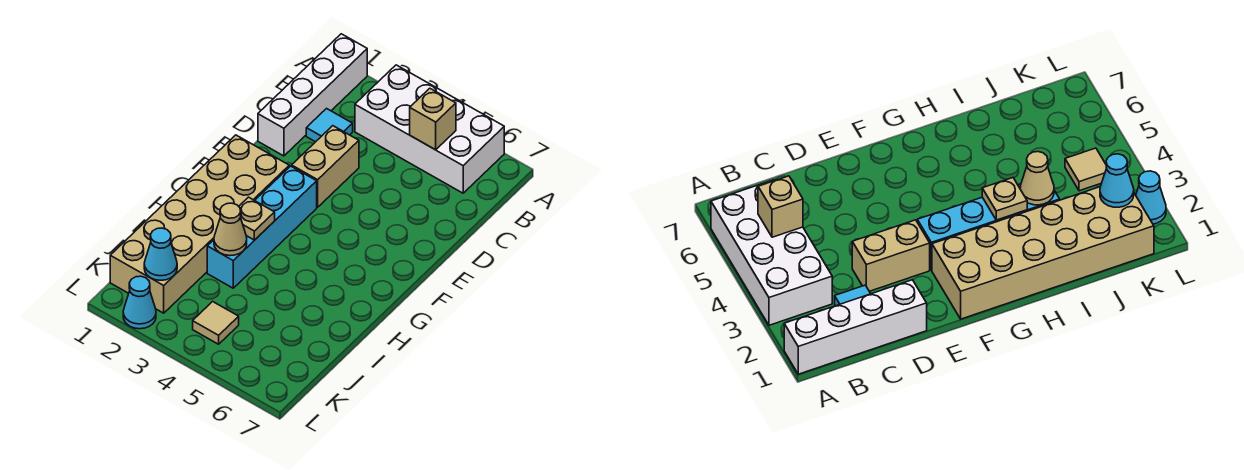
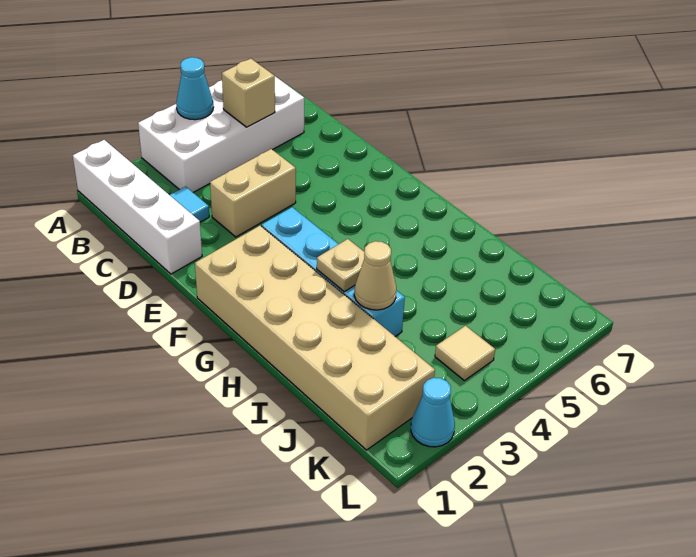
tan brick D3:E3 level 1 -> tan brick D3:D4 level 1
cyan cone K2 level 2 -> cyan cone A4 level 2

